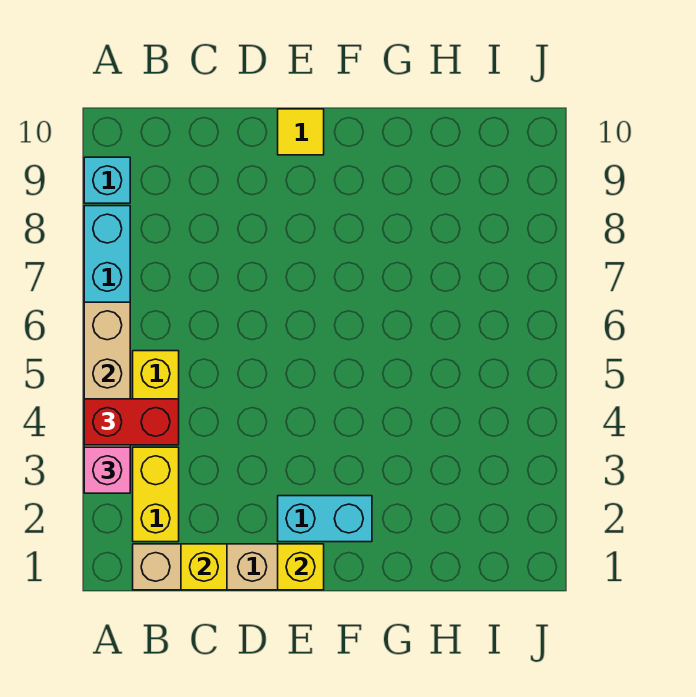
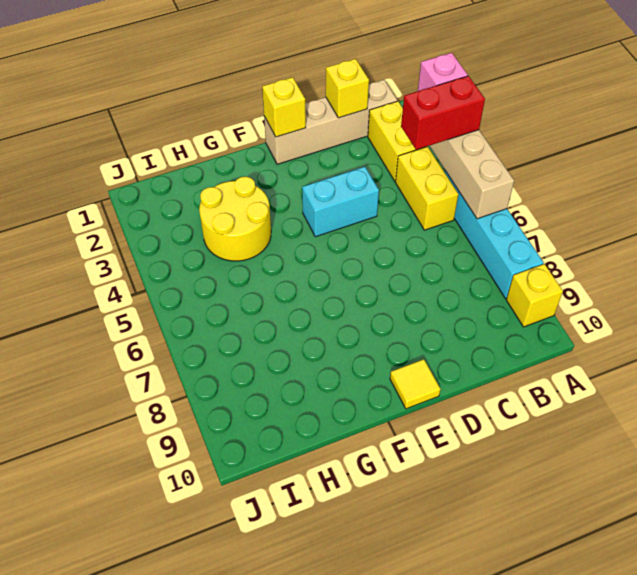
cyan brick A9 level 1 -> yellow brick A9 level 1
cyan brick E2:F2 level 1 -> cyan brick D4:E4 level 1
none -> yellow round brick G3:H4 level 1

